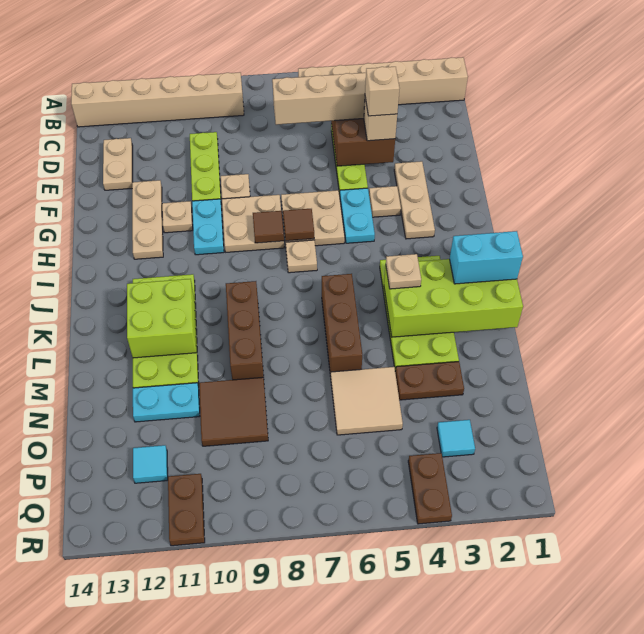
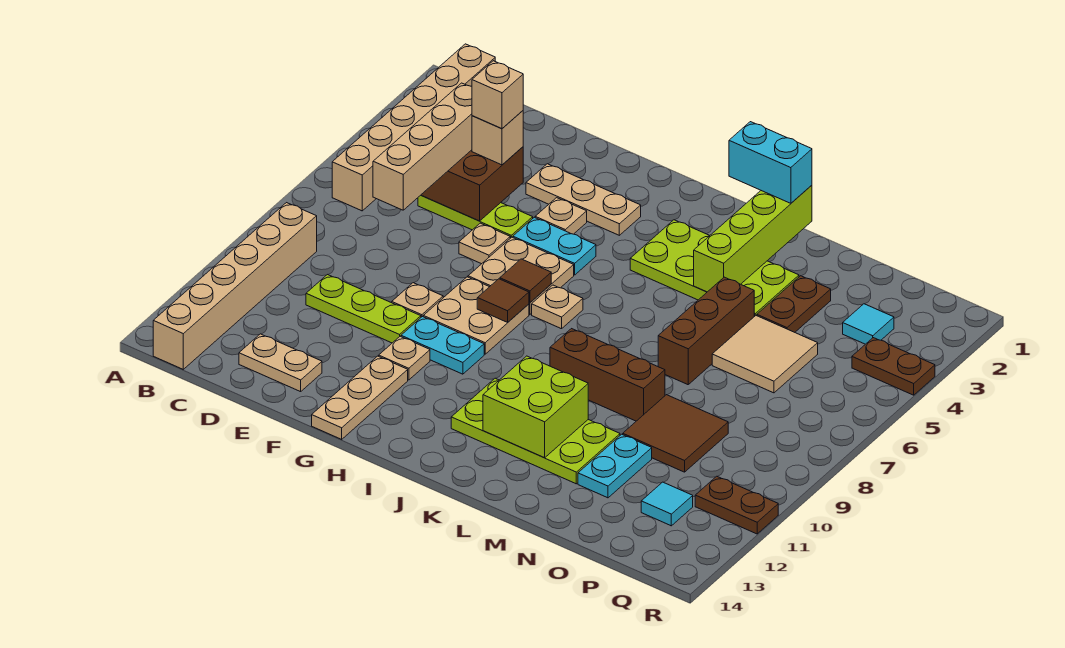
tan plate F12:H12 level 1 -> tan plate G12:G14 level 1
lime brick K1:L4 level 2 -> lime brick L1:L4 level 2
cyan brick K1:K2 level 3 -> cyan brick K1:L1 level 3
tan plate K4 level 3 -> tan plate F6 level 1
brown brick K6:M6 level 1 -> brown brick M5:M7 level 1

